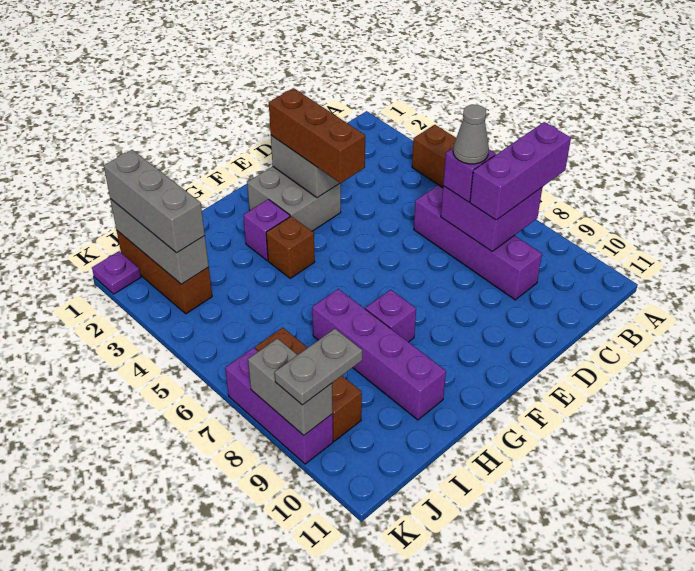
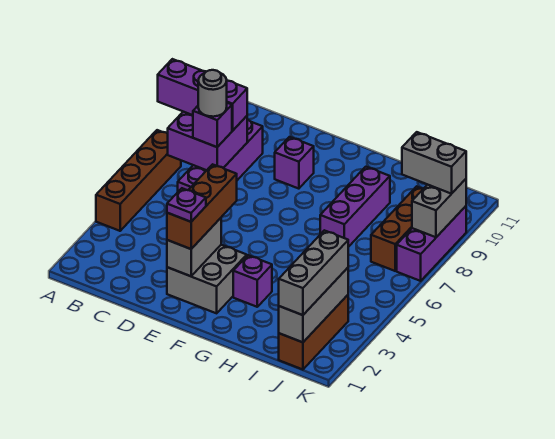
grey cone C7 level 4 -> grey round brick C7 level 4
brown brick G4 level 1 -> none
purple brick G8 level 1 -> purple brick E9 level 1
purple brick H7:H10 level 1 -> purple brick H7:H9 level 1
grey plate J9:K9 level 3 -> grey brick J9:K9 level 3
purple plate K1 level 1 -> purple plate E2 level 4

